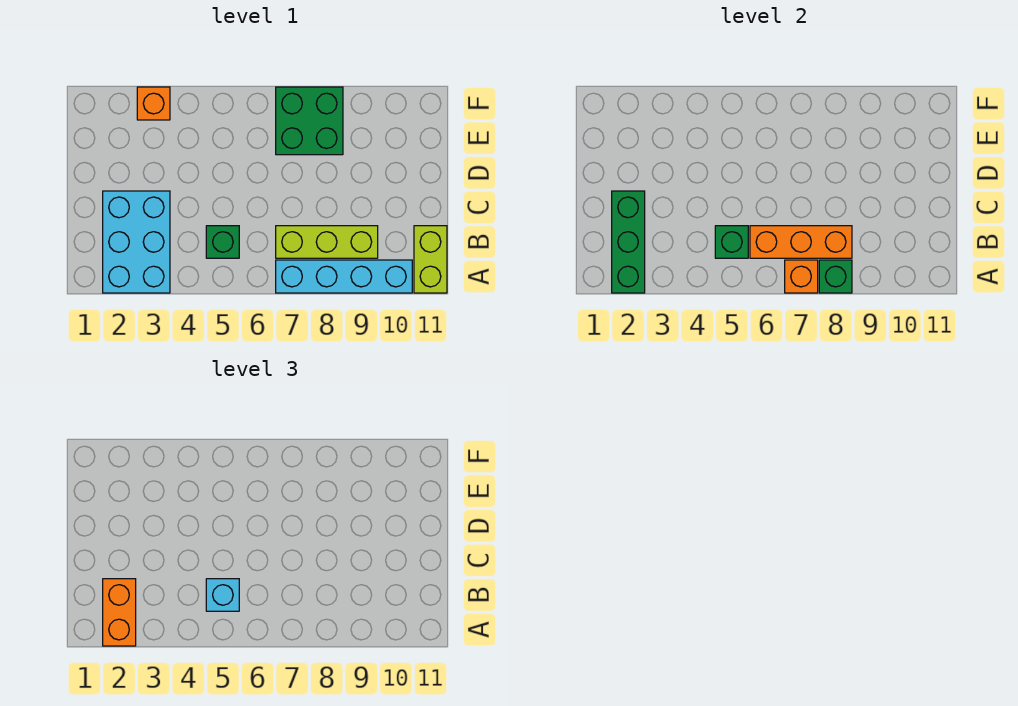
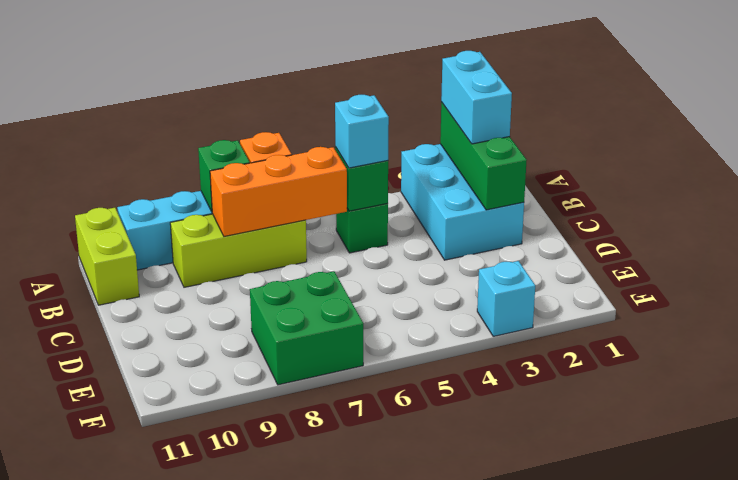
orange brick A2:B2 level 3 -> cyan brick A2:B2 level 3
orange brick F3 level 1 -> cyan brick F3 level 1

